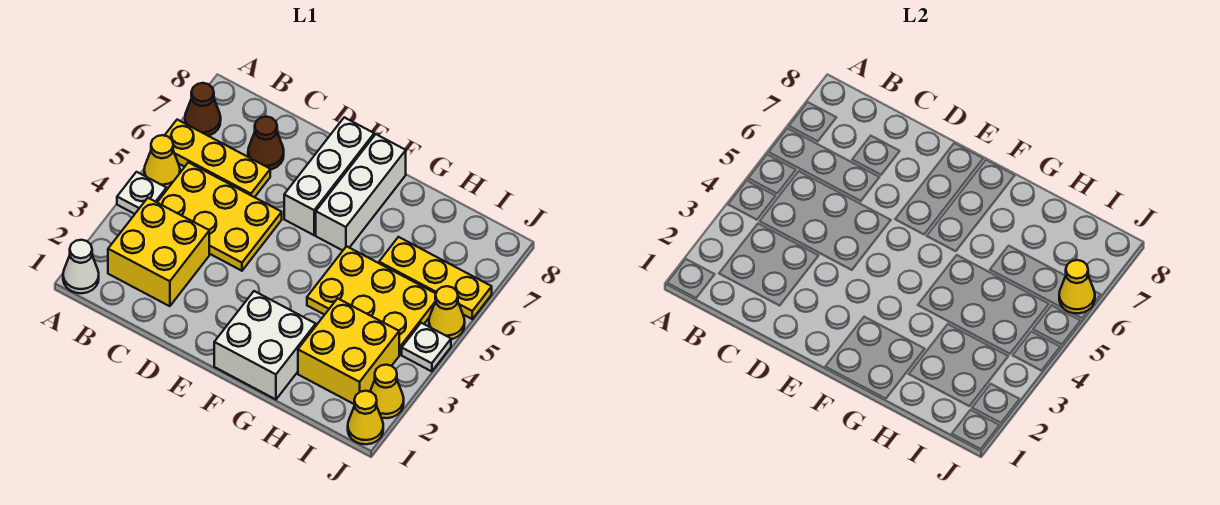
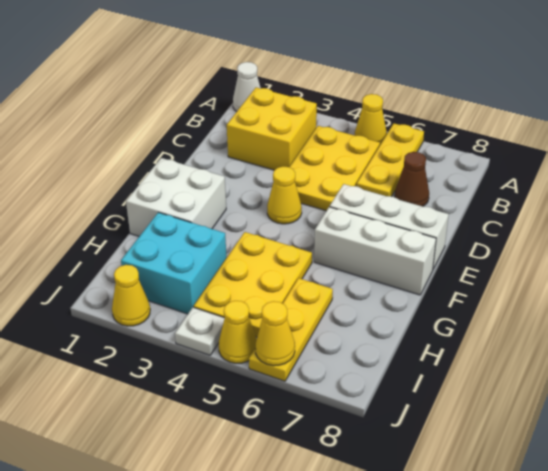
white plate A4 level 1 -> none
brown cone A7 level 1 -> none
yellow brick H2:I3 level 1 -> cyan brick H2:I3 level 1
yellow cone J1 level 1 -> yellow cone E4 level 1

